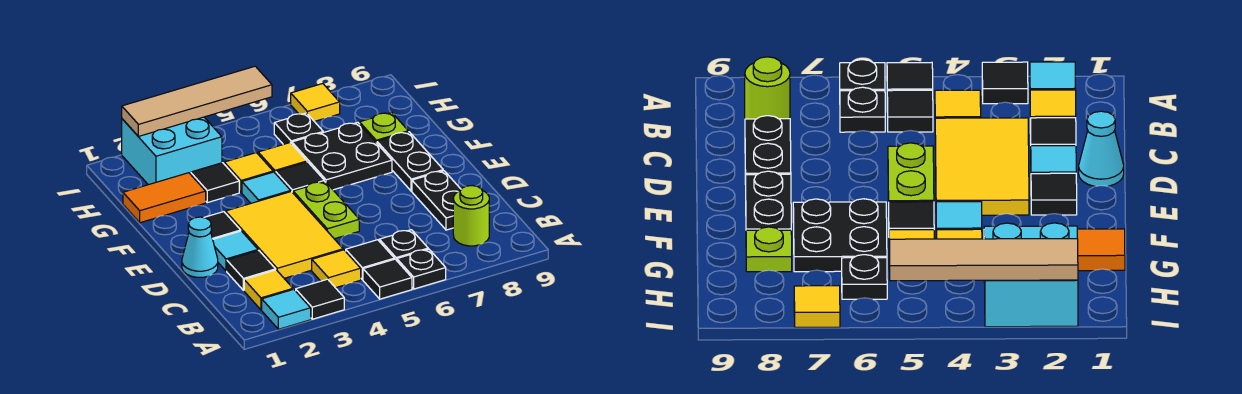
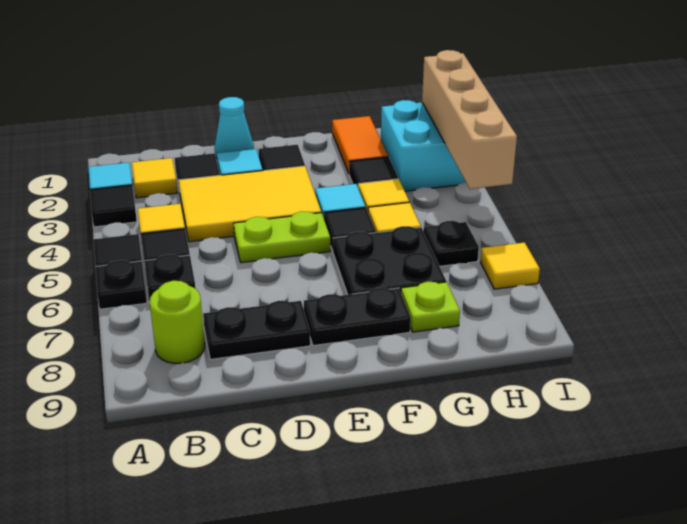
tan tile I2:I5 level 2 -> tan brick I2:I5 level 2

